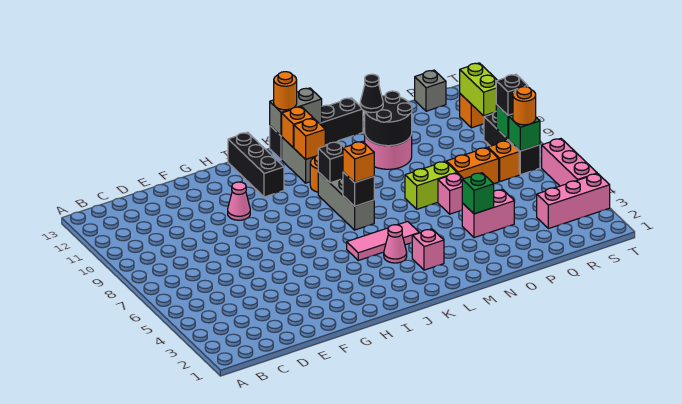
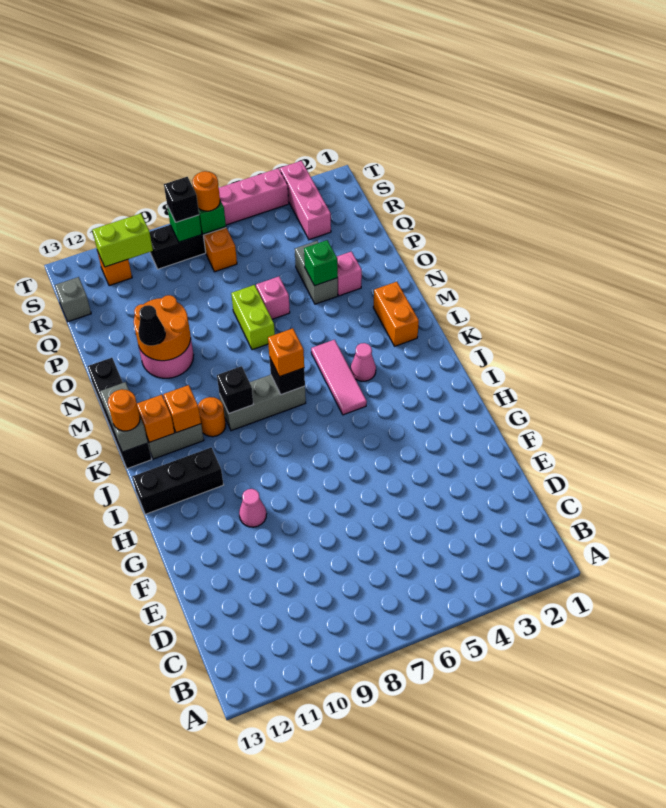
pink brick L3 level 1 -> pink brick O3 level 1
black round brick N10:O11 level 2 -> orange round brick N10:O11 level 2
pink brick O4:P4 level 1 -> grey brick O4:P4 level 1
orange brick P7:Q7 level 1 -> orange brick L2:M2 level 1

